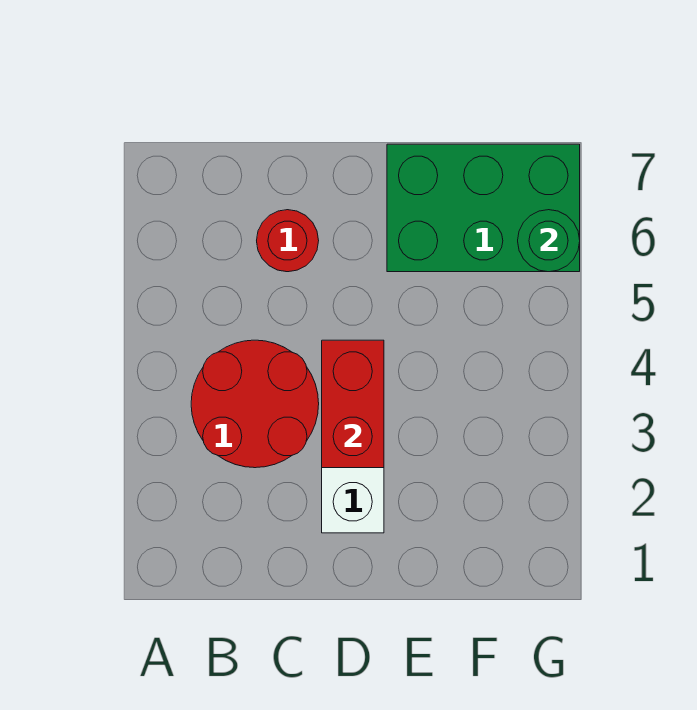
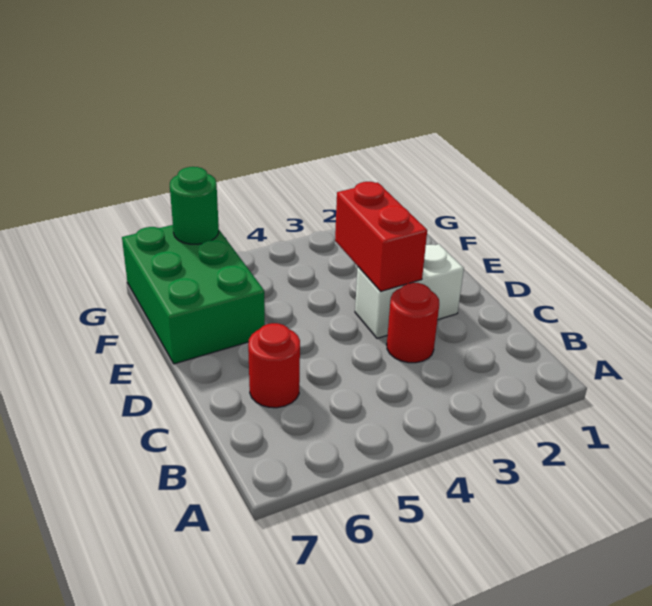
red round brick B3:C4 level 1 -> red round brick C3 level 1
red brick D3:D4 level 2 -> red brick D3:E3 level 2

